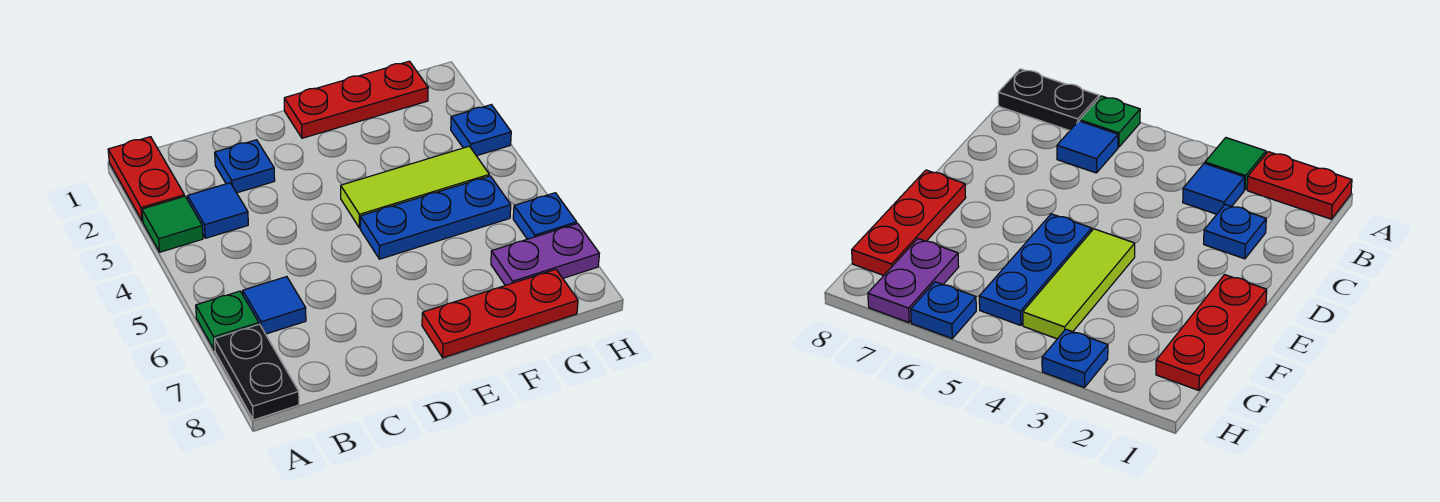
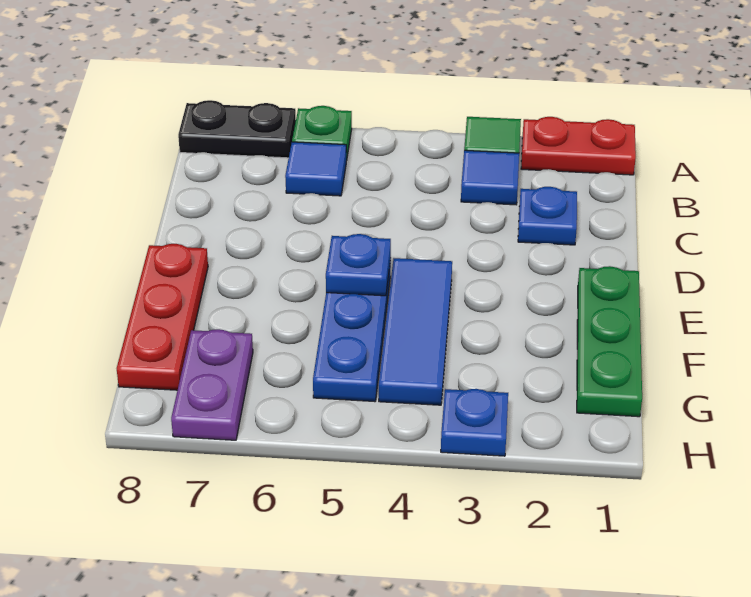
red plate E1:G1 level 1 -> green plate E1:G1 level 1
lime tile E4:G4 level 1 -> blue tile E4:G4 level 1
blue plate H6 level 1 -> blue plate E5 level 2

